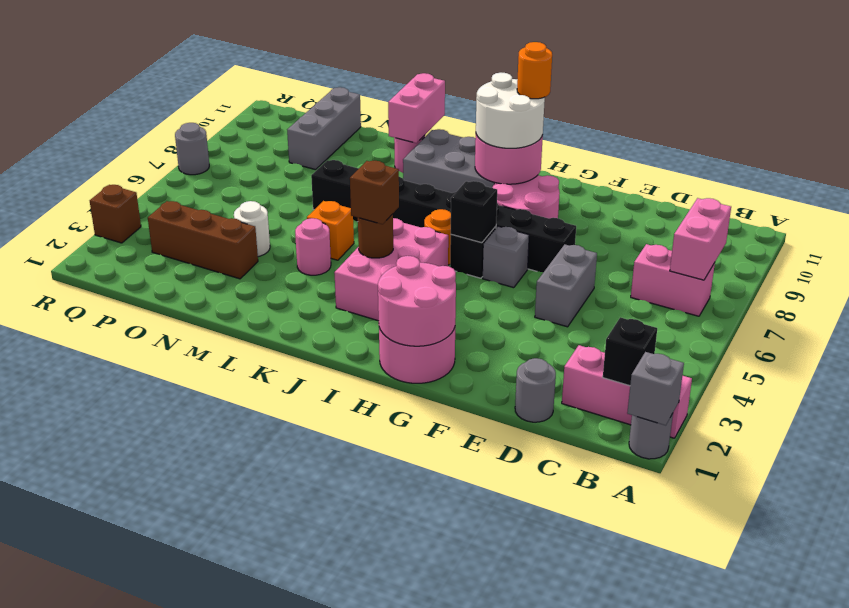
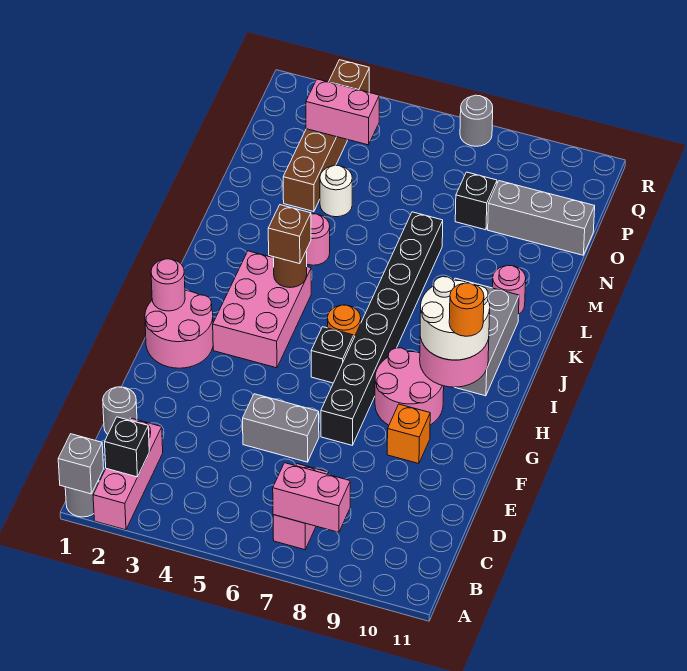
pink round brick G1:H2 level 2 -> pink round brick H1 level 2
grey brick G6 level 1 -> none
black brick H6 level 2 -> black brick O8 level 1
pink brick I3:J5 level 1 -> pink brick H3:J4 level 1
orange brick L5 level 1 -> orange brick F9 level 1
pink brick L10:L11 level 2 -> pink brick P3:P4 level 2

